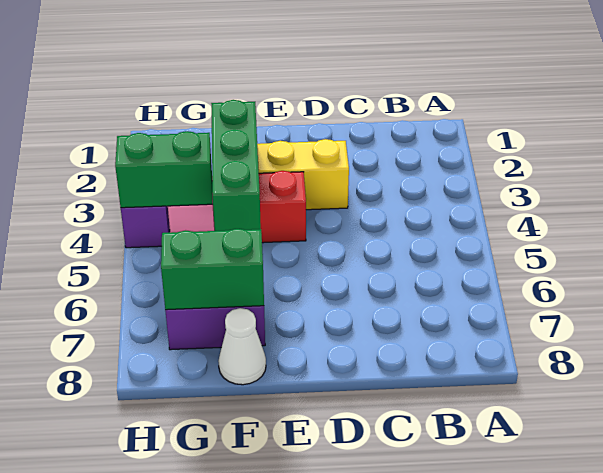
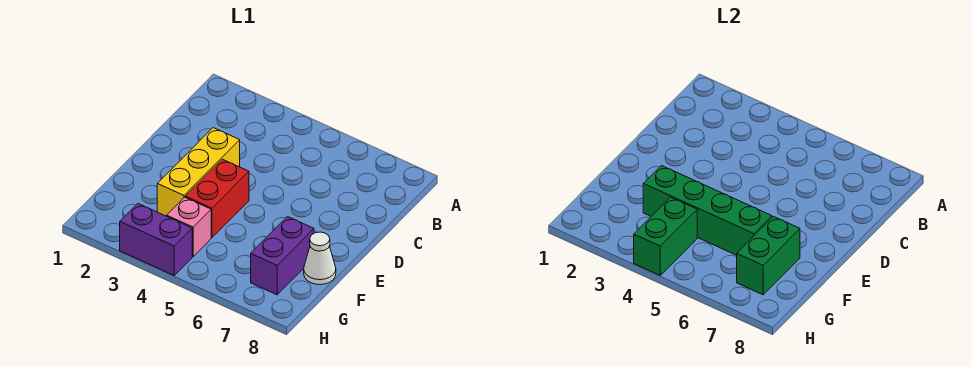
green brick F3:F5 level 2 -> green brick F3:F6 level 2

